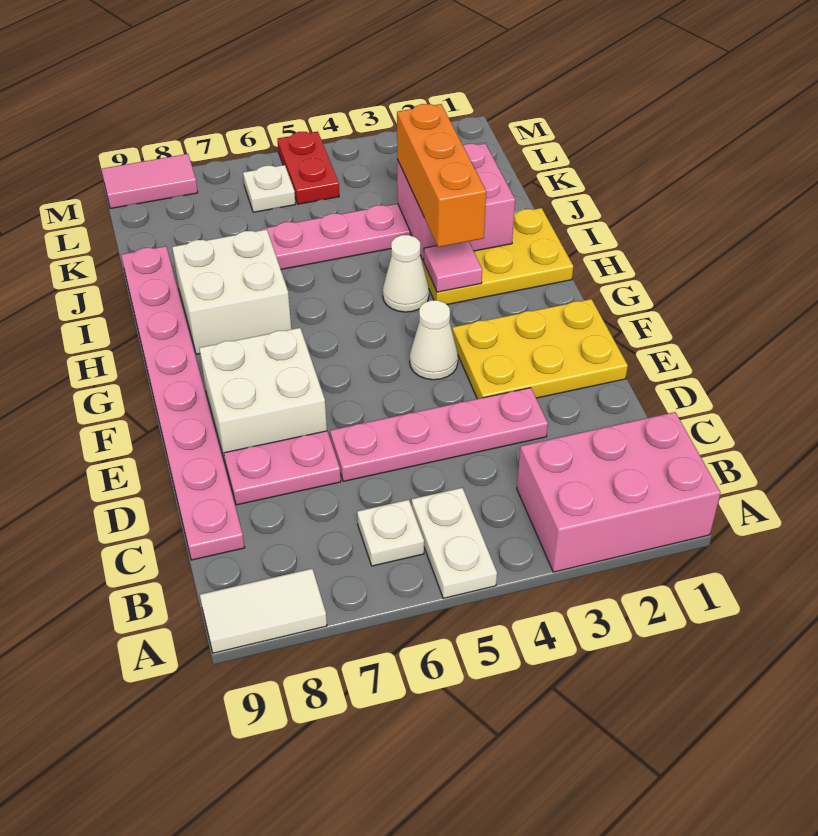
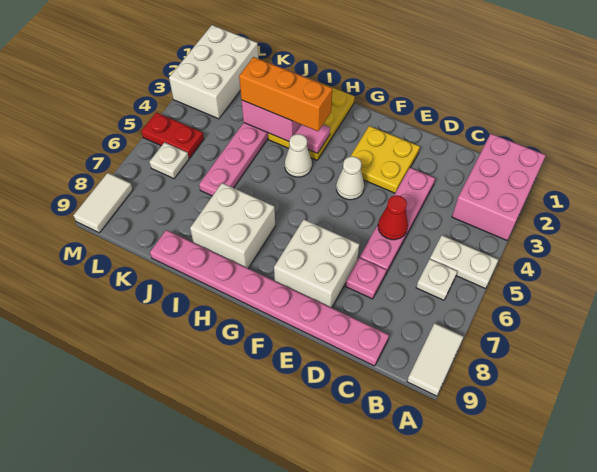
none -> red cone D5 level 2
pink plate D7:D8 level 1 -> pink plate D7 level 1
yellow plate E1:F3 level 1 -> yellow plate E2:F3 level 1
none -> white brick L1:M3 level 1
pink tile M8:M9 level 1 -> white tile M8:M9 level 1

